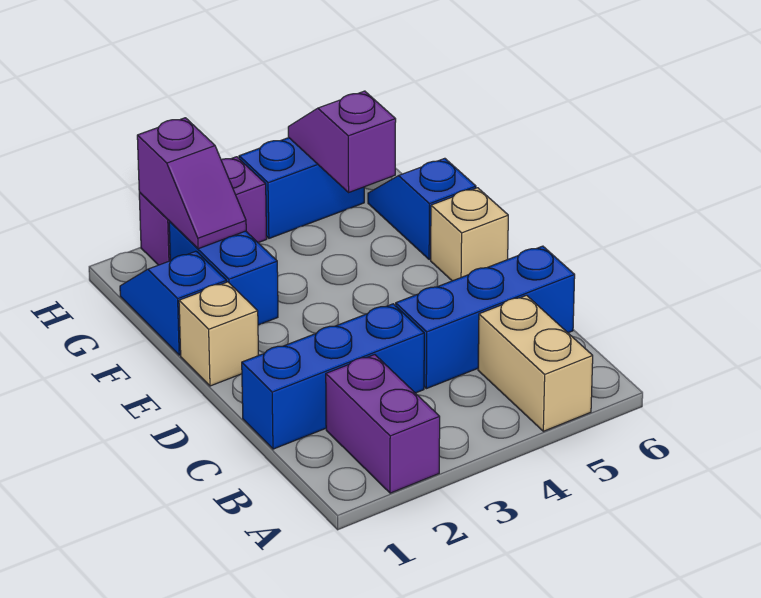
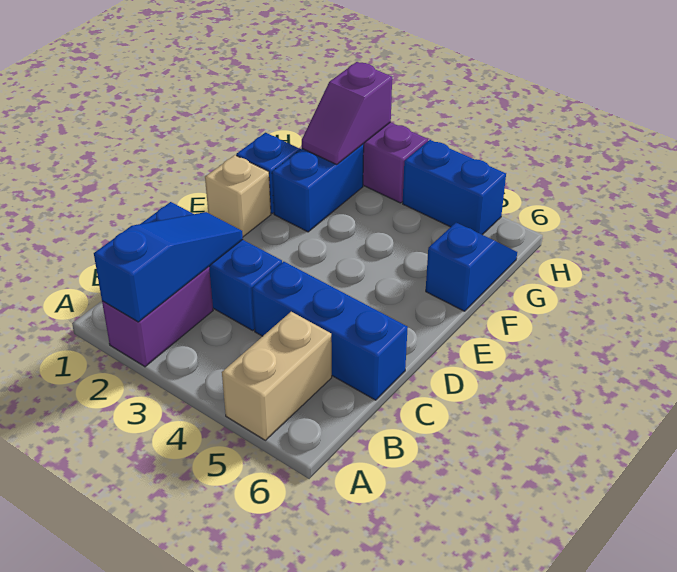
none -> blue slope A2:C2 level 2 top A
tan brick E6 level 1 -> none
purple slope G5:H5 level 2 top G -> none

